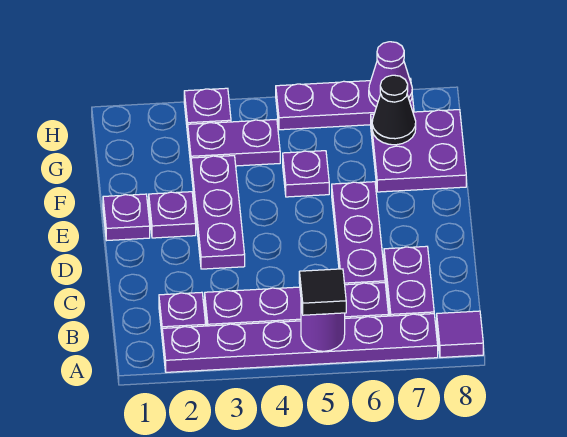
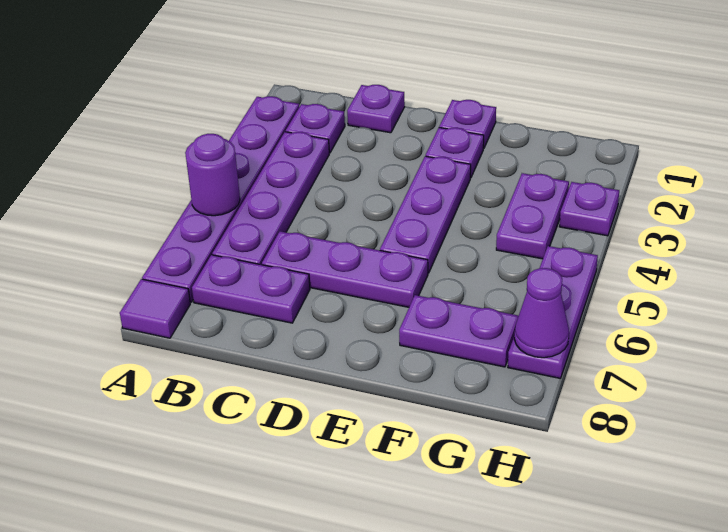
black tile A5 level 3 -> none
purple plate D3:F3 level 1 -> purple plate E3:E5 level 1
purple plate F5 level 1 -> purple plate C1 level 1
purple plate F7:G8 level 1 -> purple plate F7:G7 level 1
black cone G7 level 2 -> none

